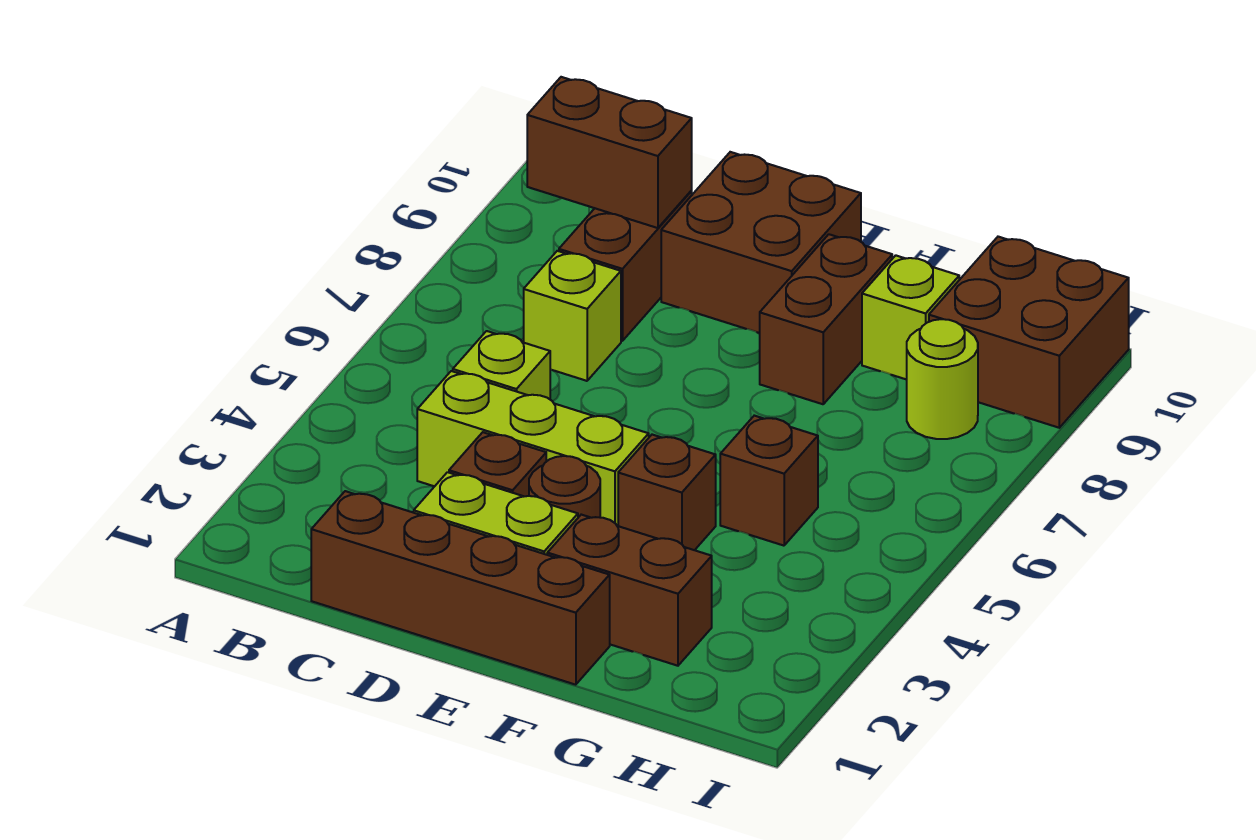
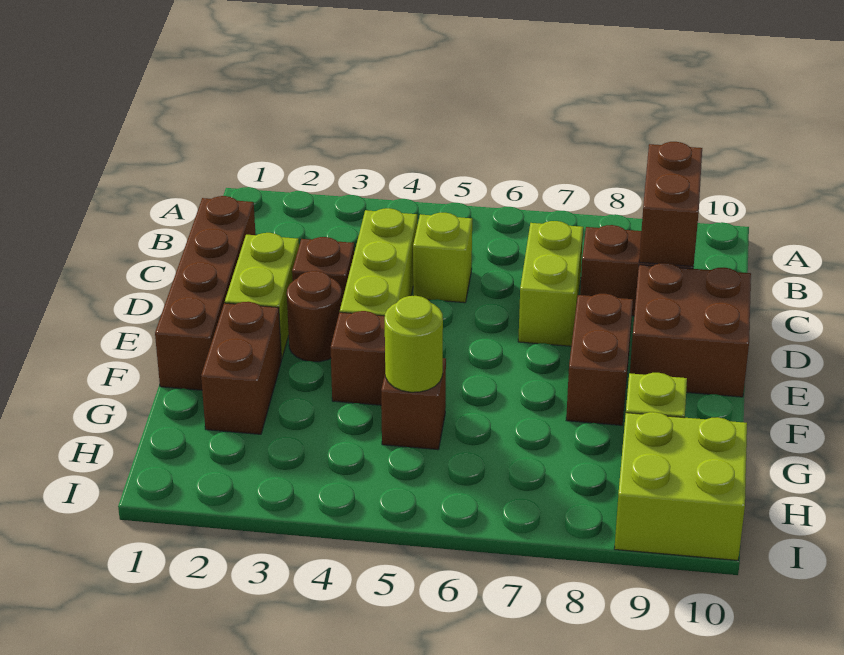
lime brick C7 level 1 -> lime brick C7:D7 level 1
brown brick F8:F9 level 1 -> brown brick E8:F8 level 1
lime round brick H8 level 1 -> lime round brick G5 level 2
brown brick H9:I10 level 1 -> lime brick H9:I10 level 1

